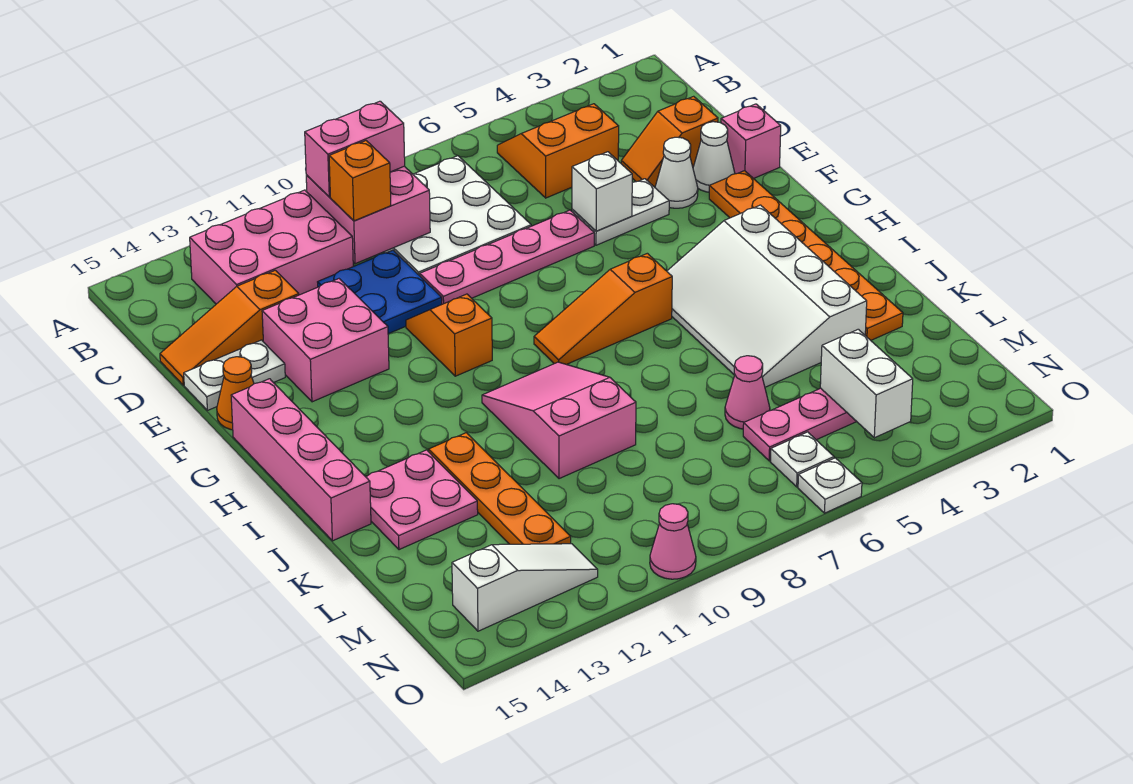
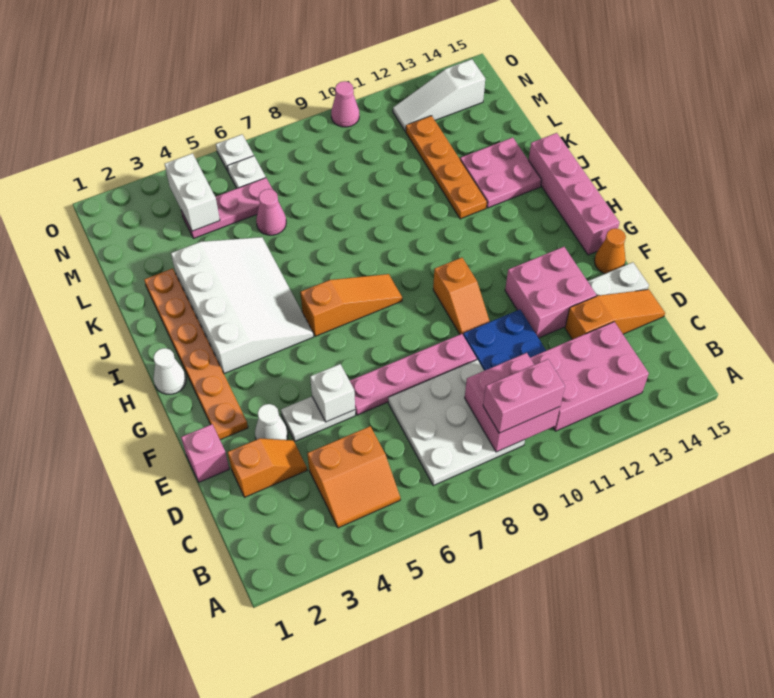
orange brick C10 level 3 -> none
white cone E2 level 1 -> white cone H1 level 1
pink slope I9:K10 level 1 top K -> none

